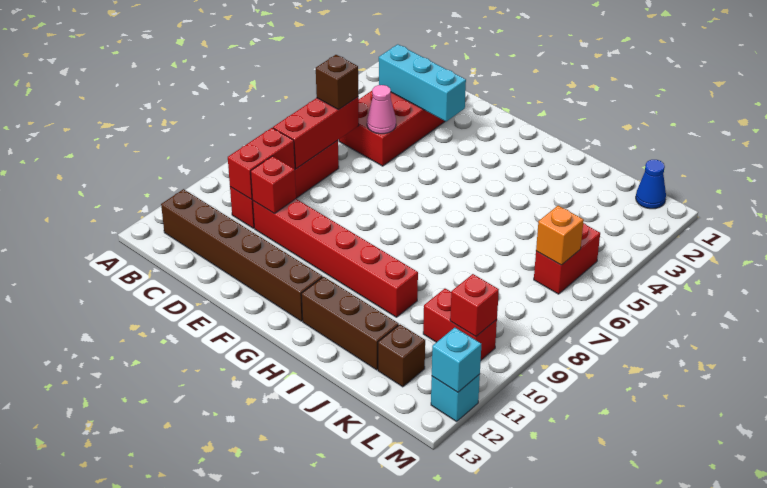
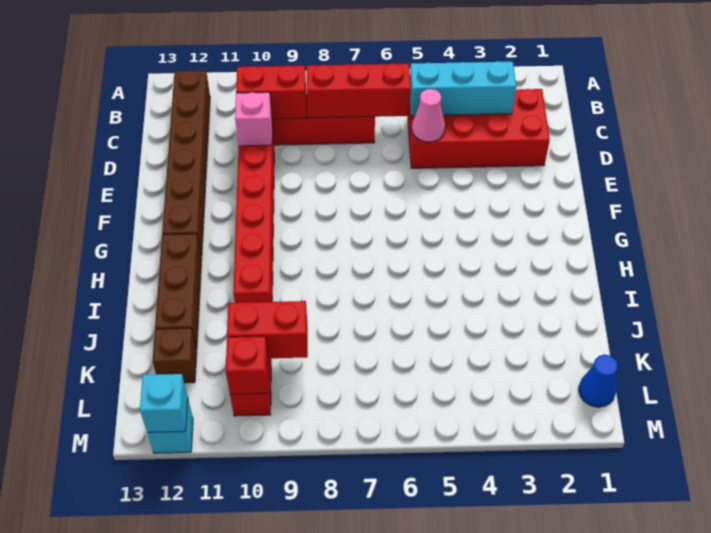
cyan brick C3:E3 level 2 -> cyan brick C3:C5 level 2
brown brick C6 level 3 -> none
red brick D10 level 2 -> pink brick D10 level 2
red brick L5:L6 level 1 -> red brick K9:K10 level 2
orange brick L6 level 2 -> none

